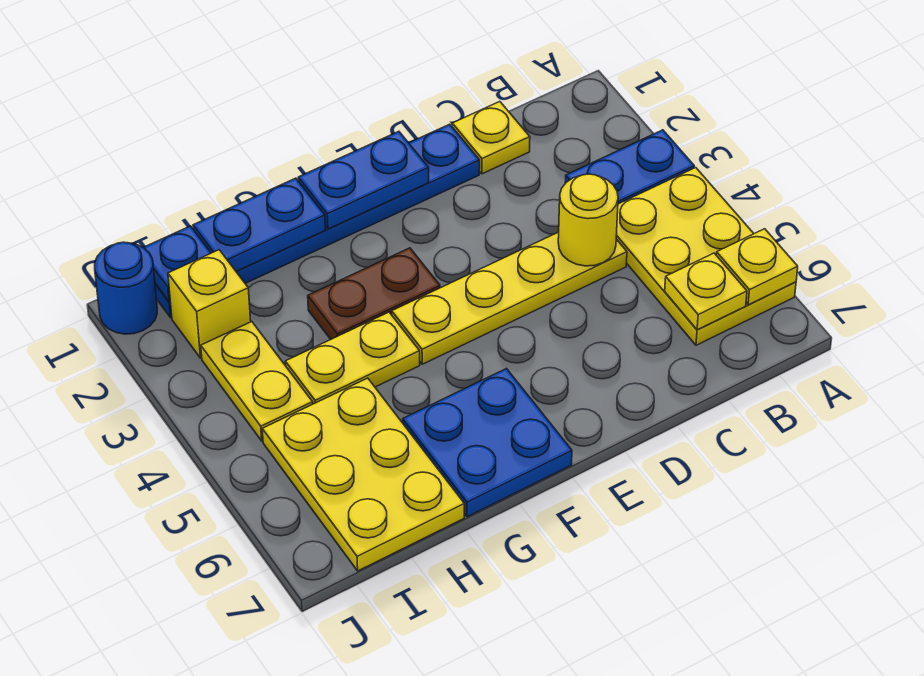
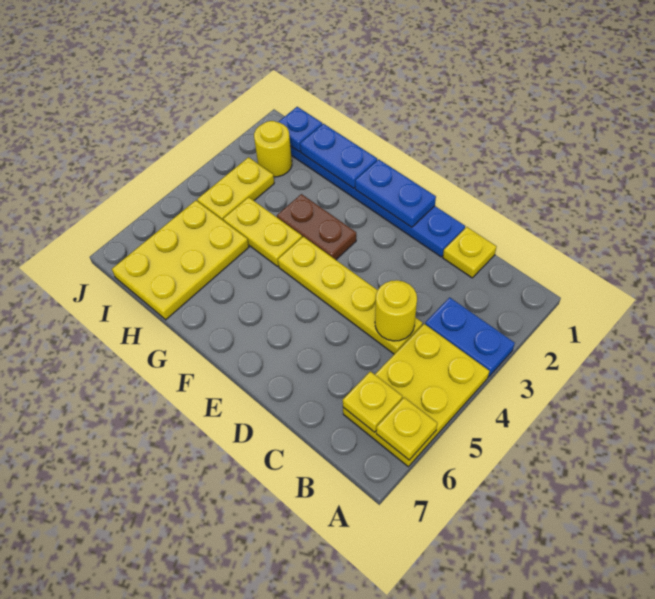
blue plate F6:G7 level 1 -> none
yellow brick I2 level 1 -> yellow round brick I2 level 1
blue round brick J1 level 1 -> none

